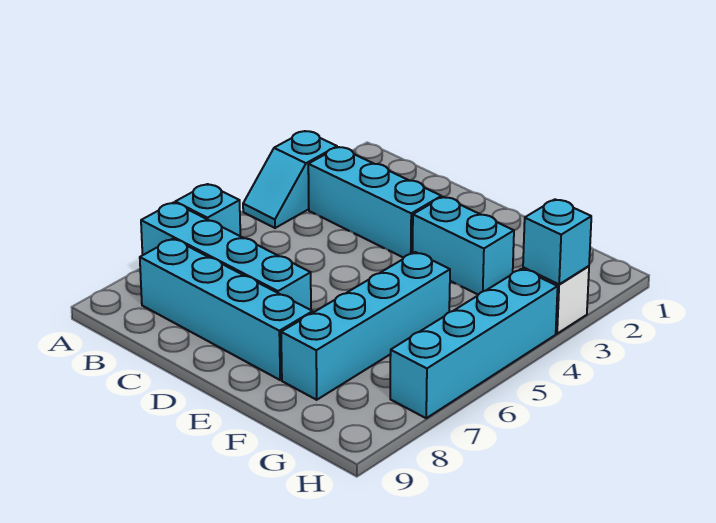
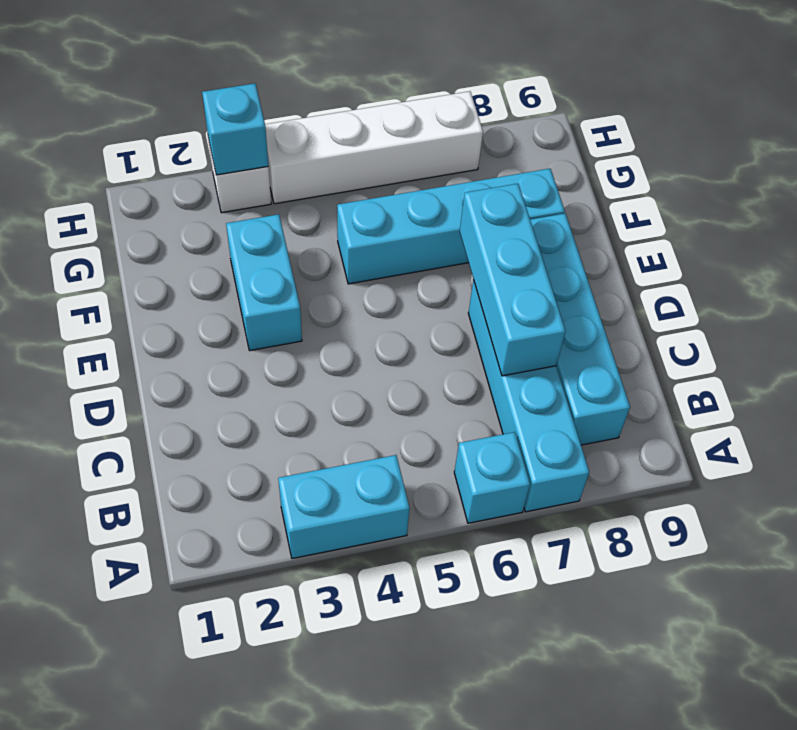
cyan slope A3:A4 level 1 top 3 -> cyan brick A3:A4 level 1
cyan brick B3:D3 level 1 -> cyan brick C7:E7 level 2
cyan brick H4:H7 level 1 -> white brick H4:H7 level 1

